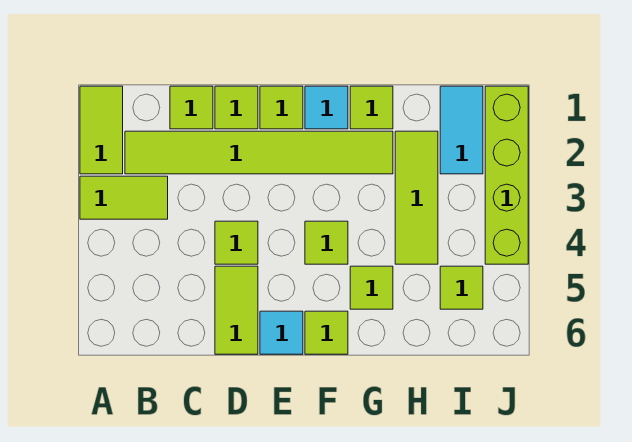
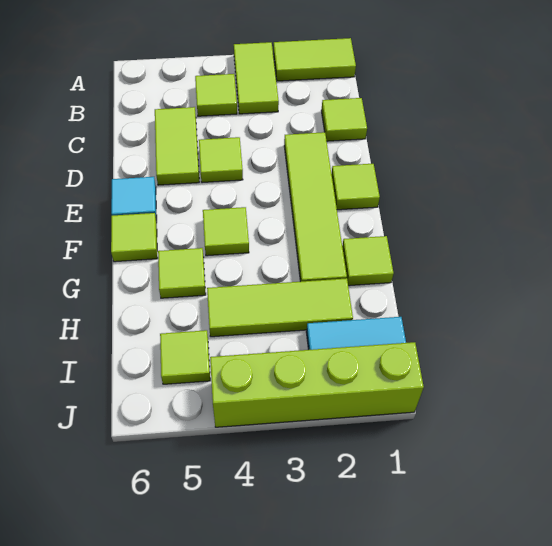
lime tile B2:G2 level 1 -> lime tile D2:G2 level 1
lime tile D1 level 1 -> lime tile B4 level 1
lime tile D5:D6 level 1 -> lime tile C5:D5 level 1
cyan tile F1 level 1 -> none

